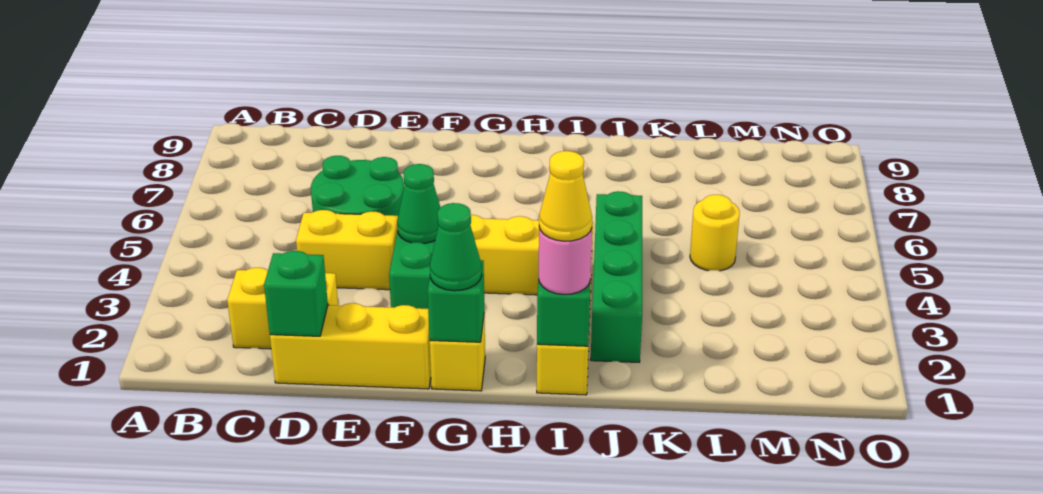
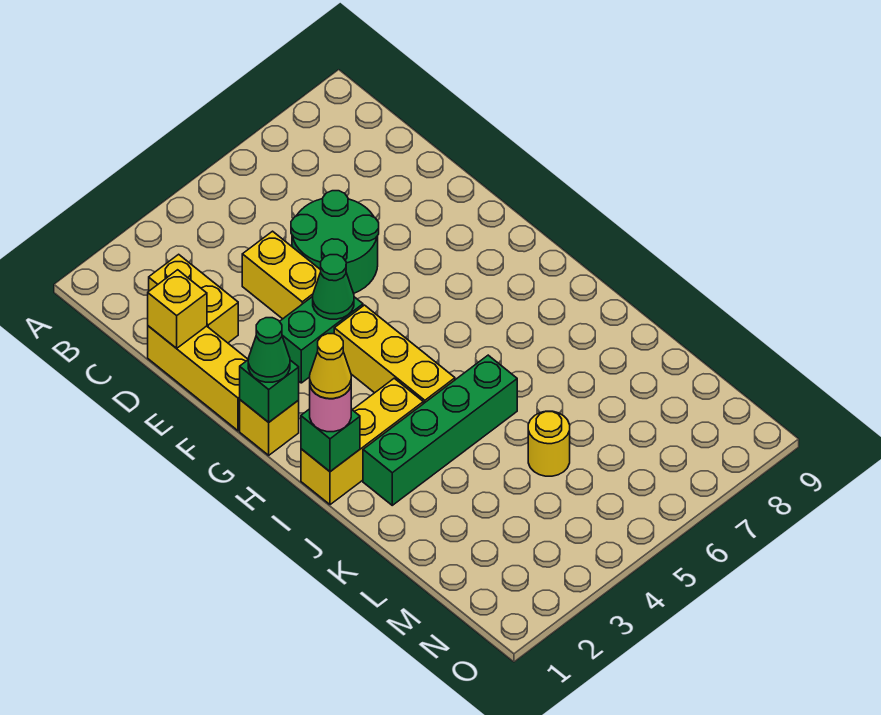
green brick D1 level 2 -> yellow brick D1 level 2

